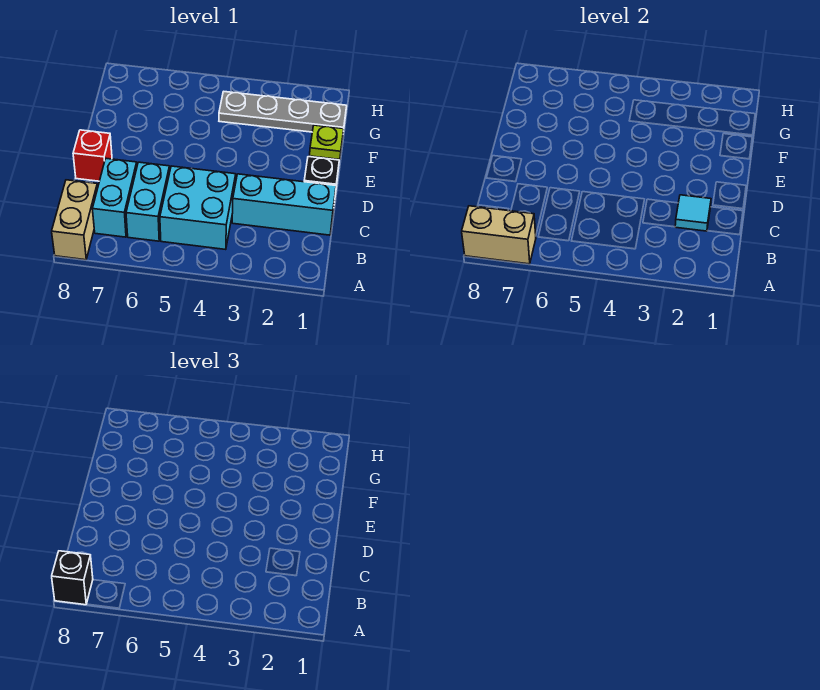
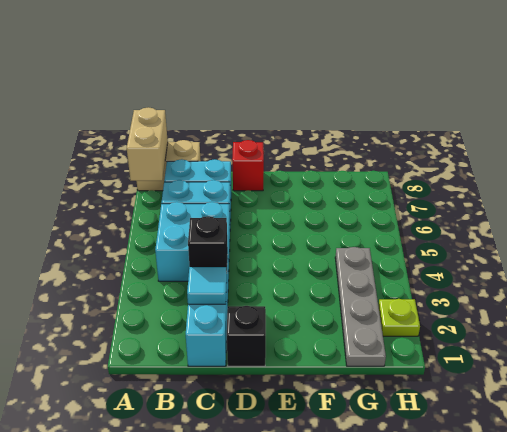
black brick A8 level 3 -> black brick C3 level 2
lime plate F1 level 1 -> lime plate H2 level 1

